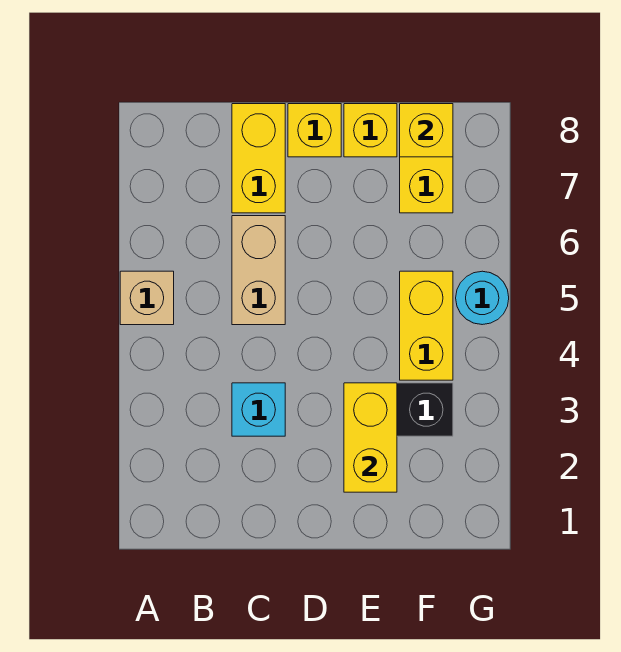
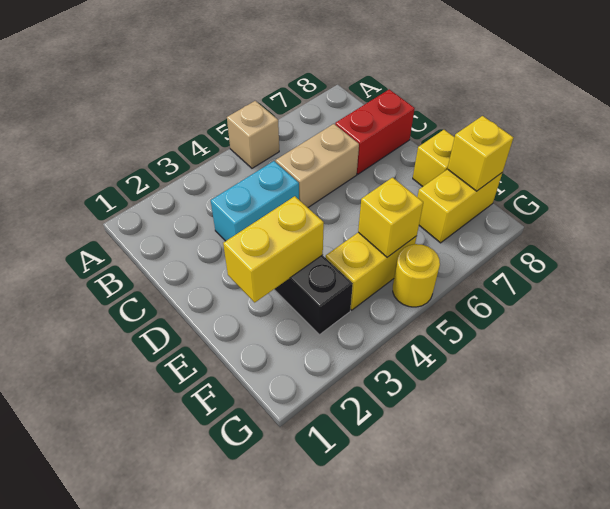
cyan brick C3 level 1 -> cyan brick C3:C4 level 1
yellow brick C7:C8 level 1 -> red brick C7:C8 level 1
yellow brick D8 level 1 -> yellow brick F5 level 2
cyan round brick G5 level 1 -> yellow round brick G5 level 1

